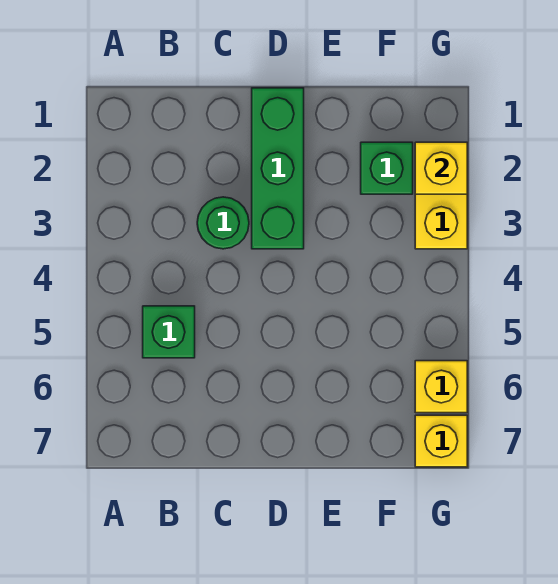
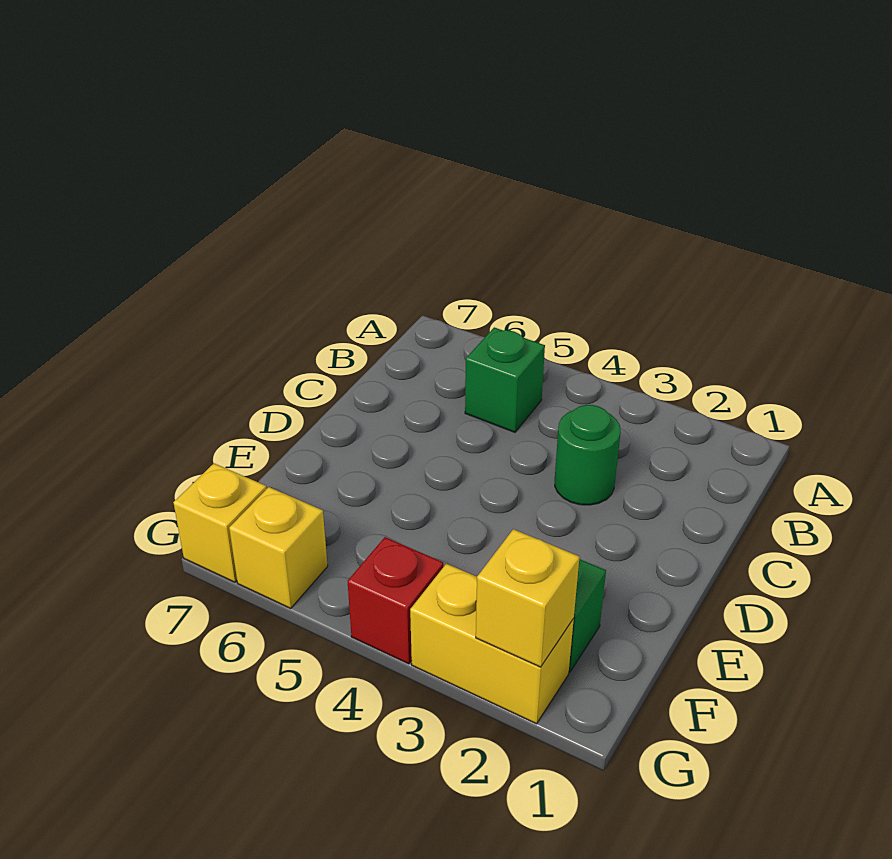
green brick D1:D3 level 1 -> none
none -> red brick G4 level 1

